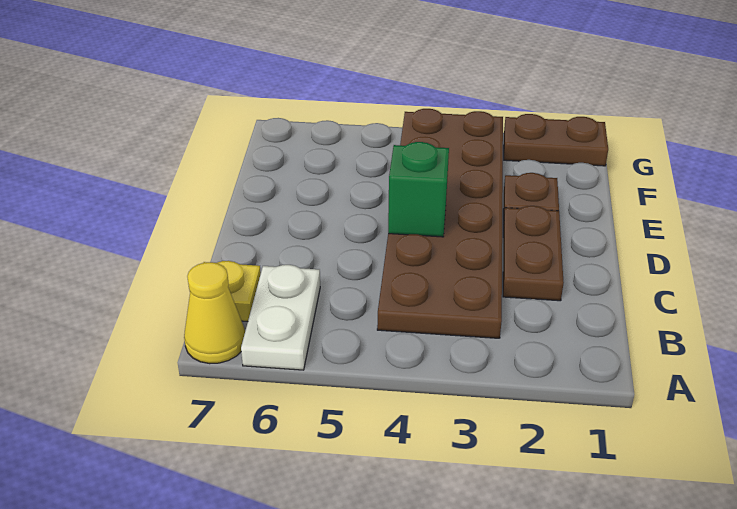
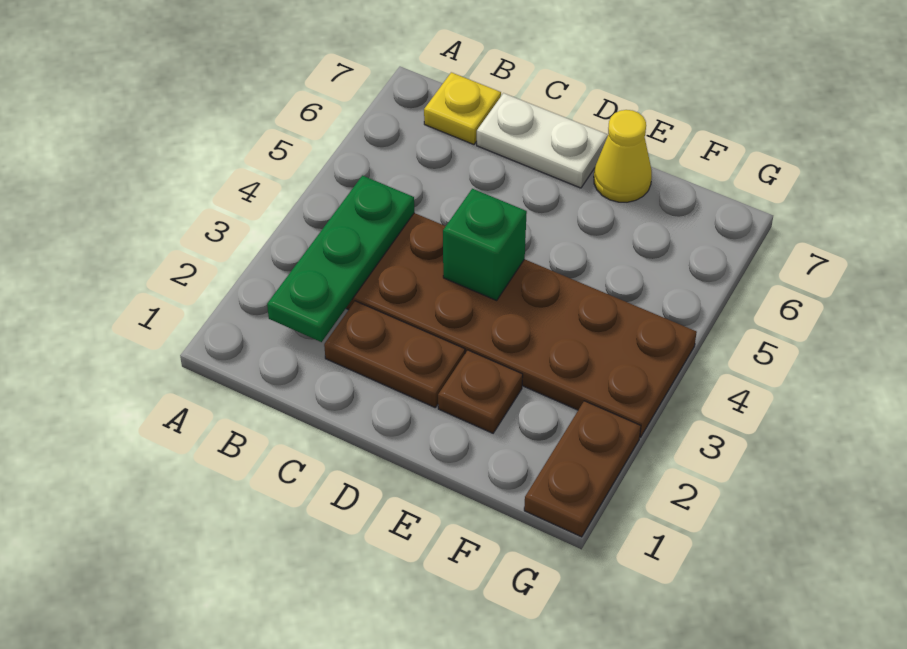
white plate A6:B6 level 1 -> white plate C7:D7 level 1
yellow cone A7 level 1 -> yellow cone E7 level 1
none -> green plate B2:B4 level 2

